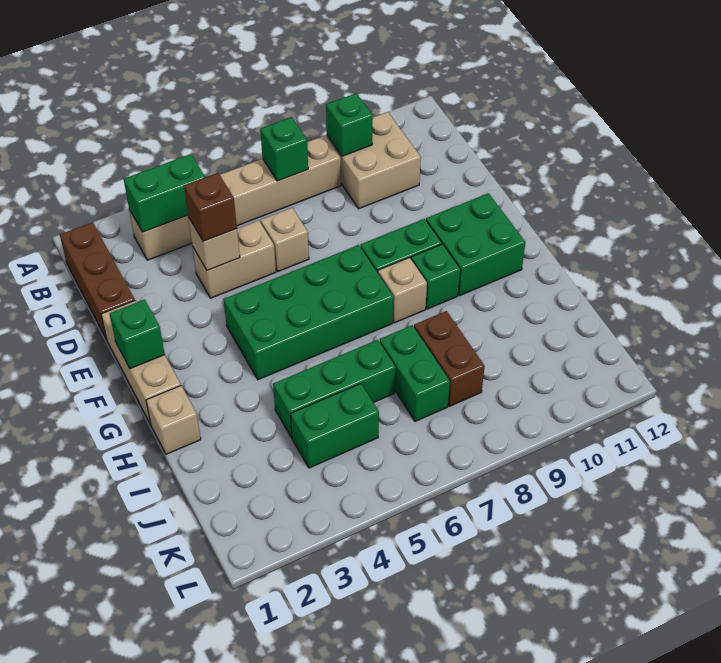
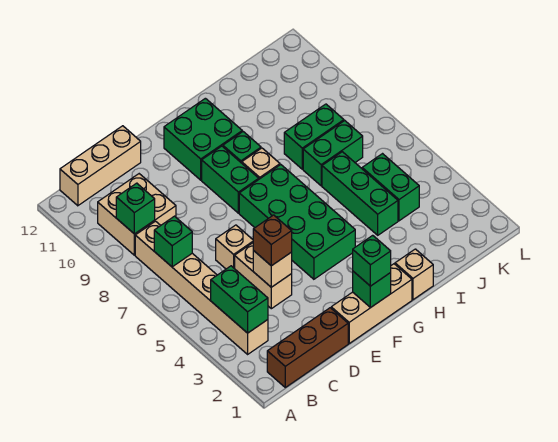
none -> tan brick B12:D12 level 1
none -> green brick F1 level 3
brown brick I8:J8 level 1 -> green brick I8:J8 level 1

